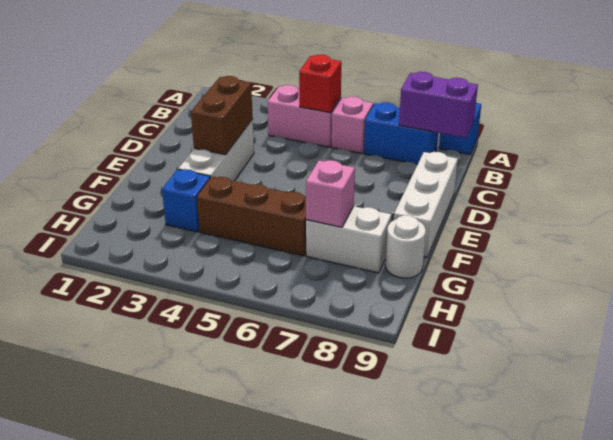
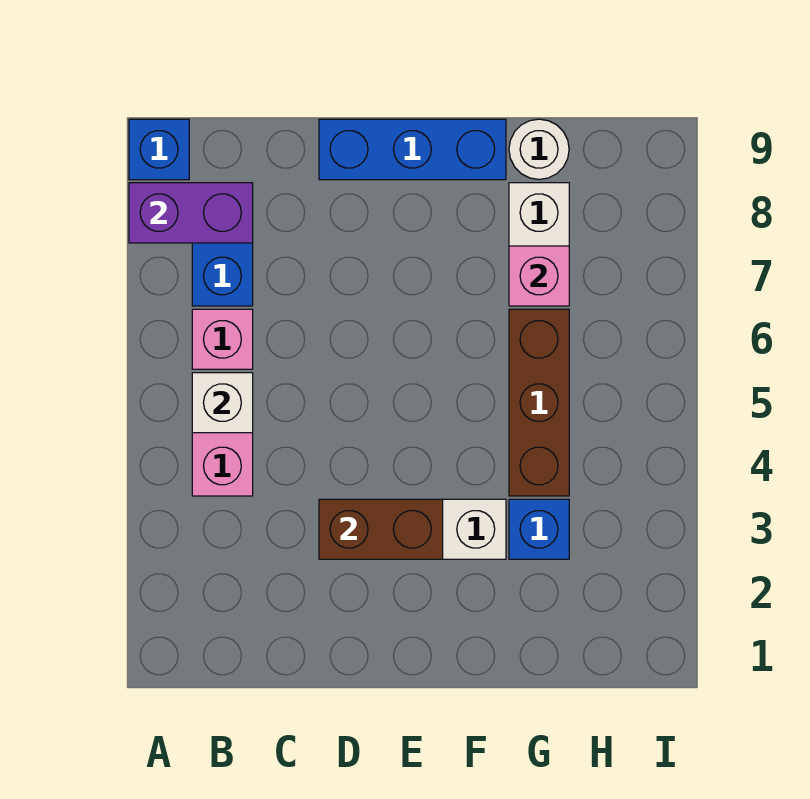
red brick B5 level 2 -> white brick B5 level 2
purple brick B8:B9 level 2 -> purple brick A8:B8 level 2
white brick D9:F9 level 1 -> blue brick D9:F9 level 1

